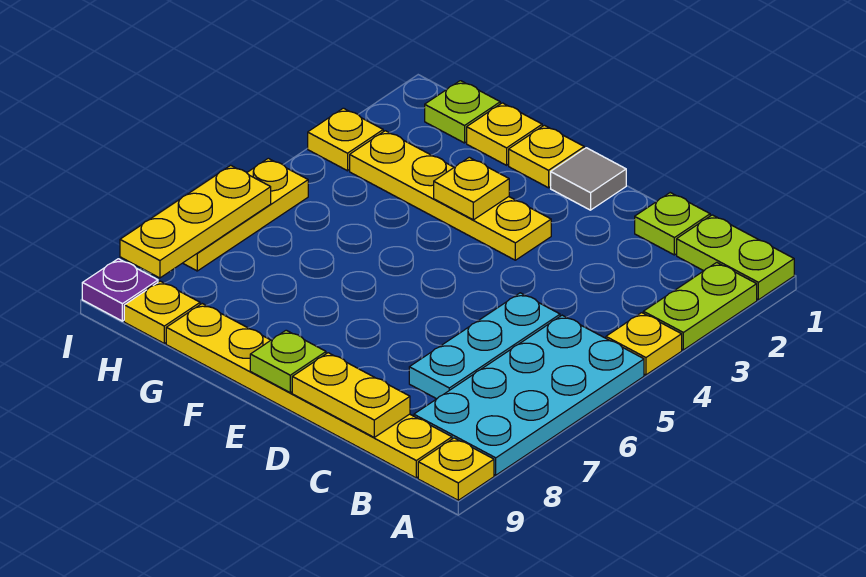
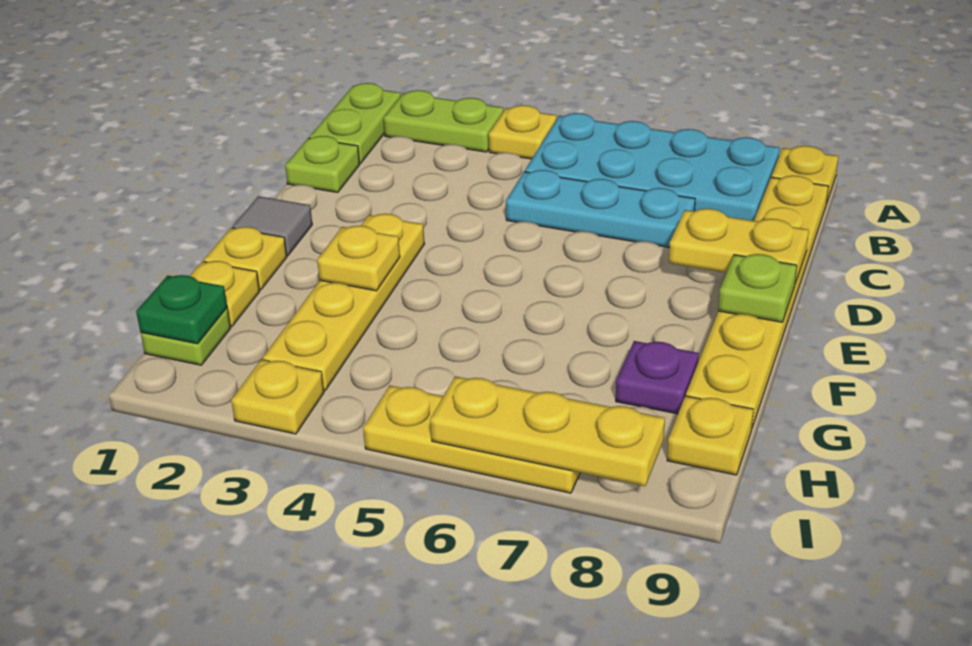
yellow plate C9:D9 level 2 -> yellow plate D8:D9 level 2
none -> green plate H1 level 2
purple plate I9 level 1 -> purple plate G8 level 1

